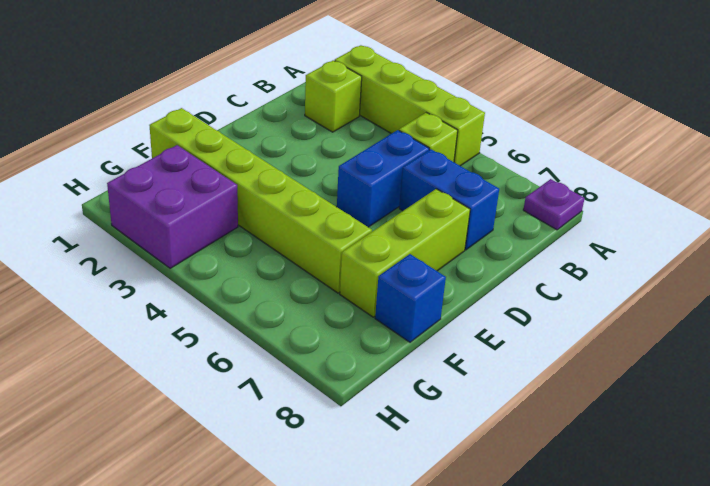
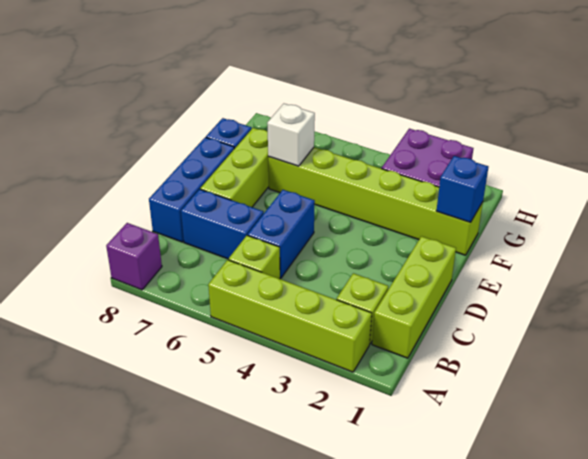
purple plate A8 level 1 -> purple brick A8 level 1
none -> lime brick B1:D1 level 1
none -> blue brick C8:E8 level 1
none -> blue brick F1 level 2
none -> white brick F6 level 2

